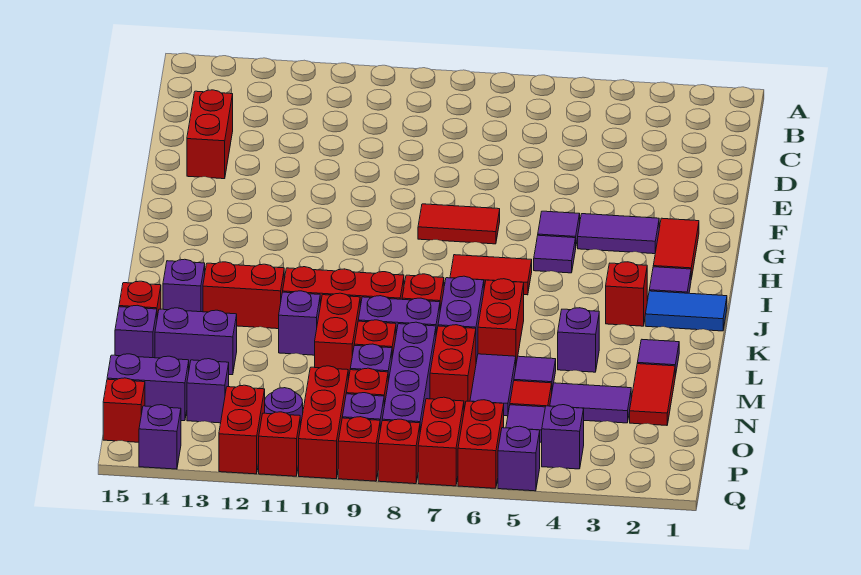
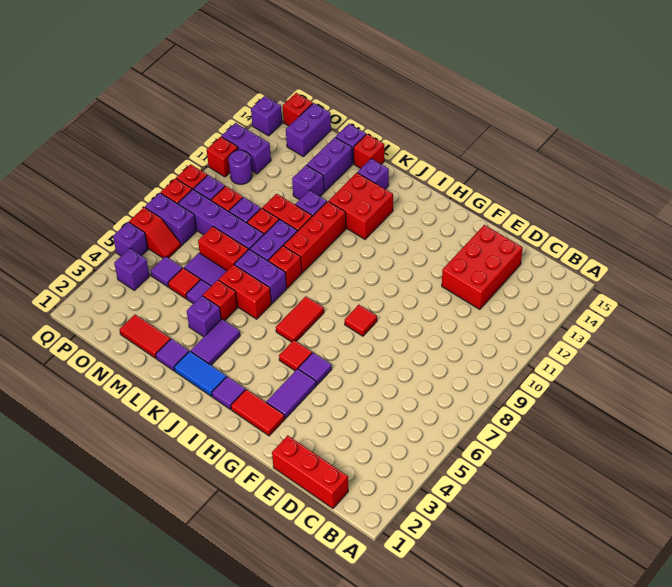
red brick D14:E14 level 1 -> red brick D12:E14 level 1
red tile G7:G8 level 1 -> red tile G8 level 1
purple tile H5 level 1 -> red tile H5 level 1
blue tile J1:J2 level 1 -> blue tile J2:K2 level 1
red brick J3 level 1 -> red brick L5 level 1
red brick K12:K13 level 1 -> red brick J12:K13 level 1
purple tile N3:N4 level 1 -> purple tile K3:K4 level 1
red brick O10:Q10 level 1 -> red brick C1:E1 level 1
purple brick O13 level 1 -> purple brick M12 level 1
red brick P6:Q6 level 1 -> red slope P6:Q6 level 1 top Q
red brick P7:Q7 level 1 -> purple brick P7:Q7 level 1
red brick P12:Q12 level 1 -> purple brick P12:Q12 level 1

